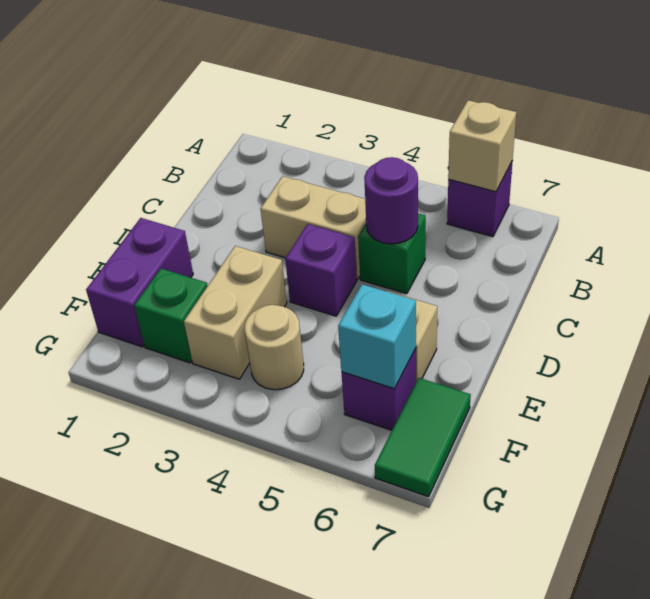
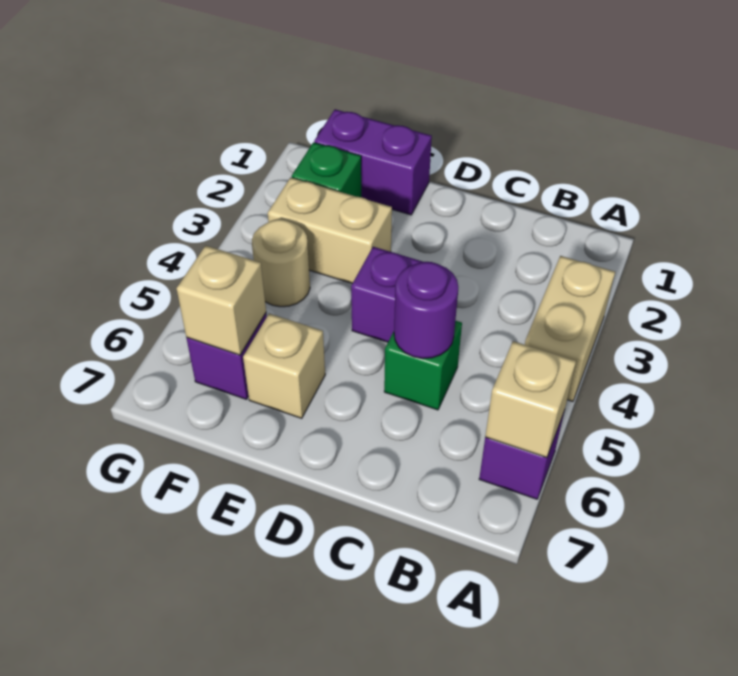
tan brick C3:C4 level 1 -> tan brick A3:A4 level 1
cyan brick F6 level 2 -> tan brick F6 level 2
green tile F7:G7 level 1 -> none

